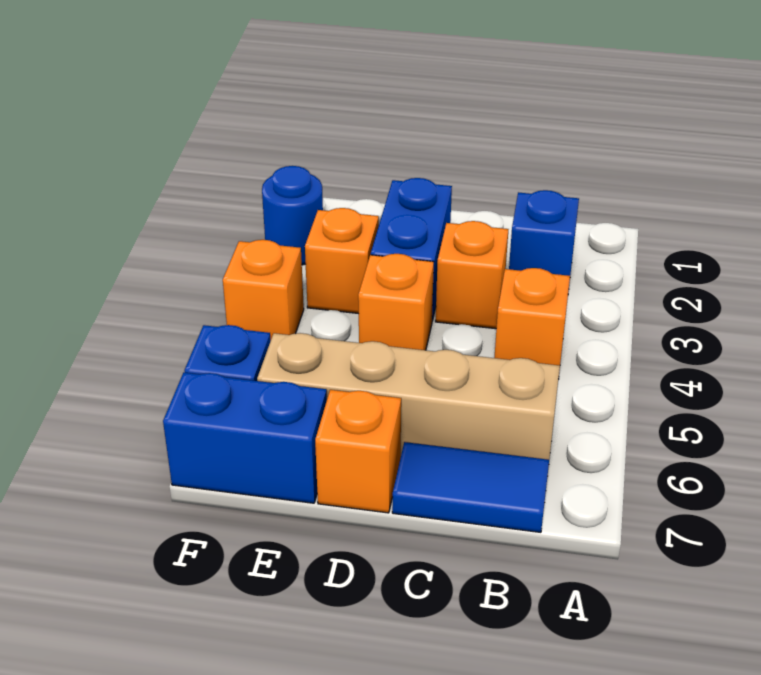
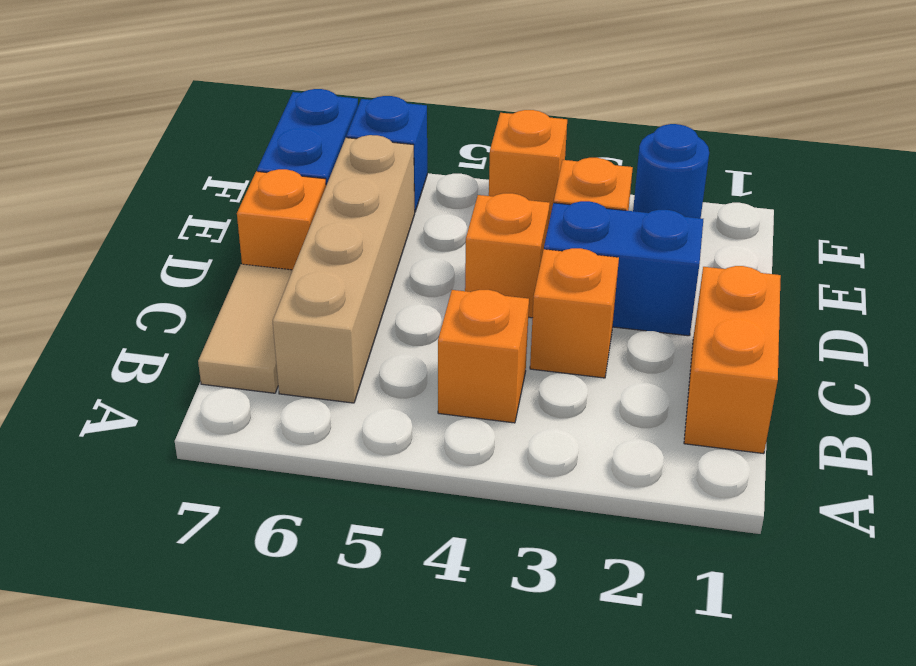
none -> orange brick B1:C1 level 1
blue brick B2 level 1 -> none
blue tile B7:C7 level 1 -> tan tile B7:C7 level 1

